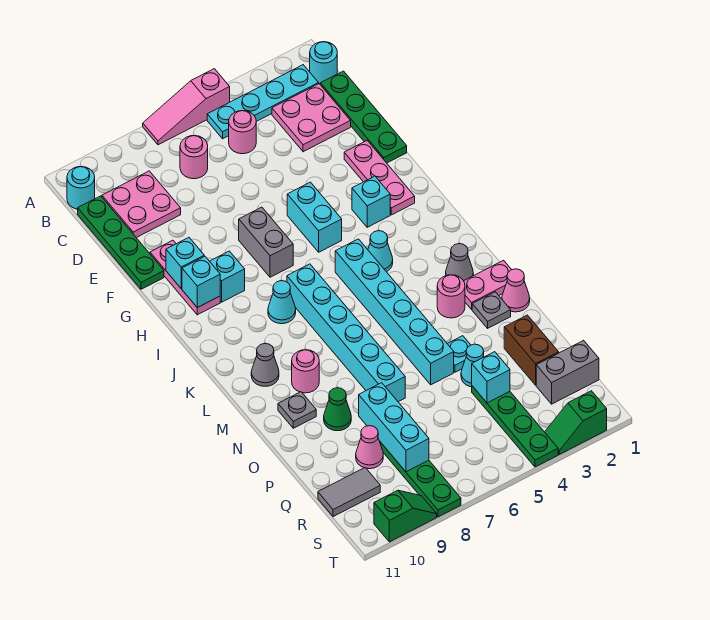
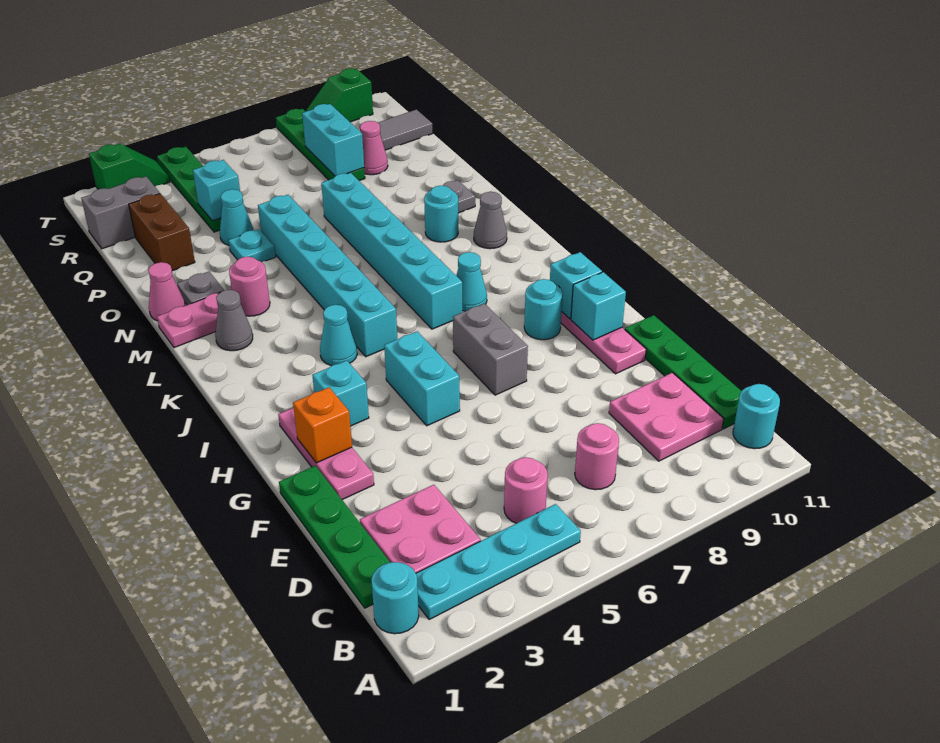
pink slope A5:A7 level 1 top 5 -> none
none -> orange brick G2 level 2
cyan brick H9 level 1 -> cyan round brick H9 level 1
pink round brick M9 level 1 -> cyan round brick M9 level 1
green cone O9 level 1 -> none
cyan brick P8:R8 level 2 -> cyan brick Q8:R8 level 2

